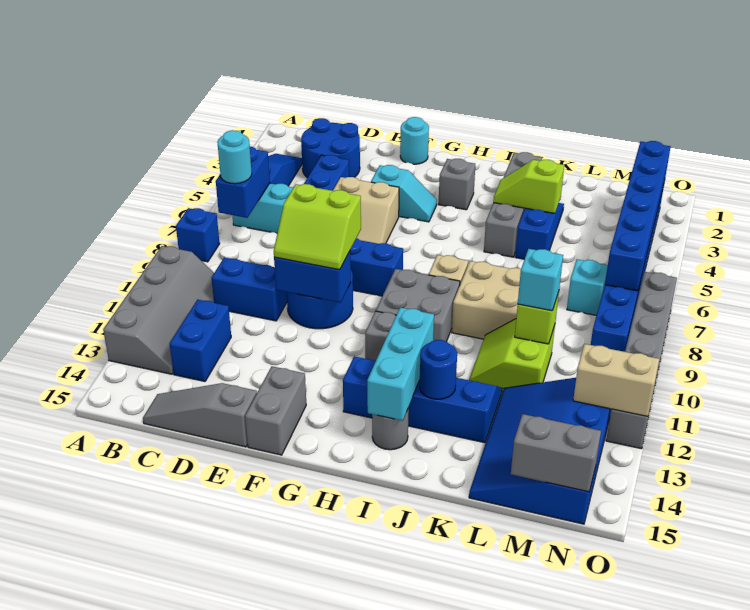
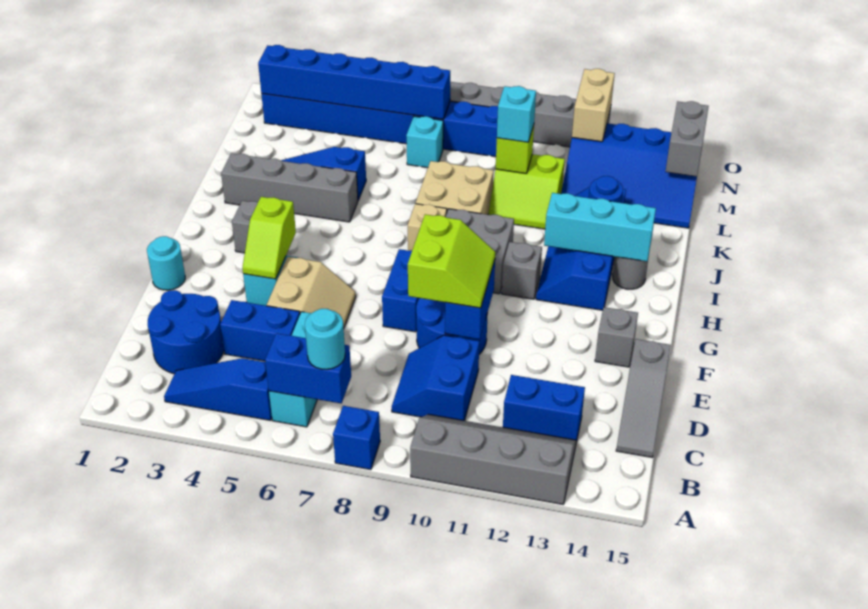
grey brick F14:F15 level 1 -> grey brick F14 level 1
lime slope J4:K4 level 2 top K -> lime slope F4:G4 level 2 top G

